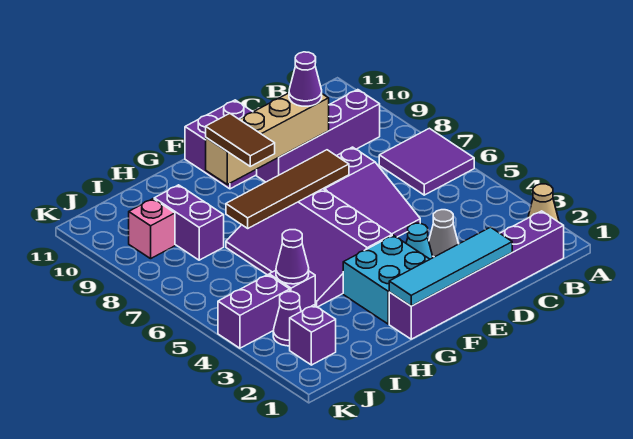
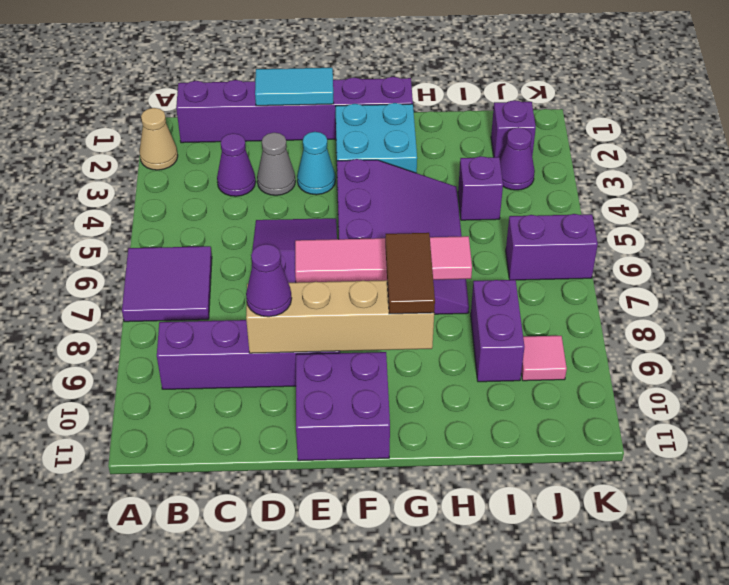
cyan tile D1:G1 level 2 -> cyan tile D1:E1 level 2
brown tile E7:H7 level 2 -> pink tile E7:H7 level 2
purple cone I4 level 2 -> purple cone C3 level 1
purple brick J4:K4 level 1 -> purple brick J6:K6 level 1
pink brick J9 level 1 -> pink tile J9 level 1

